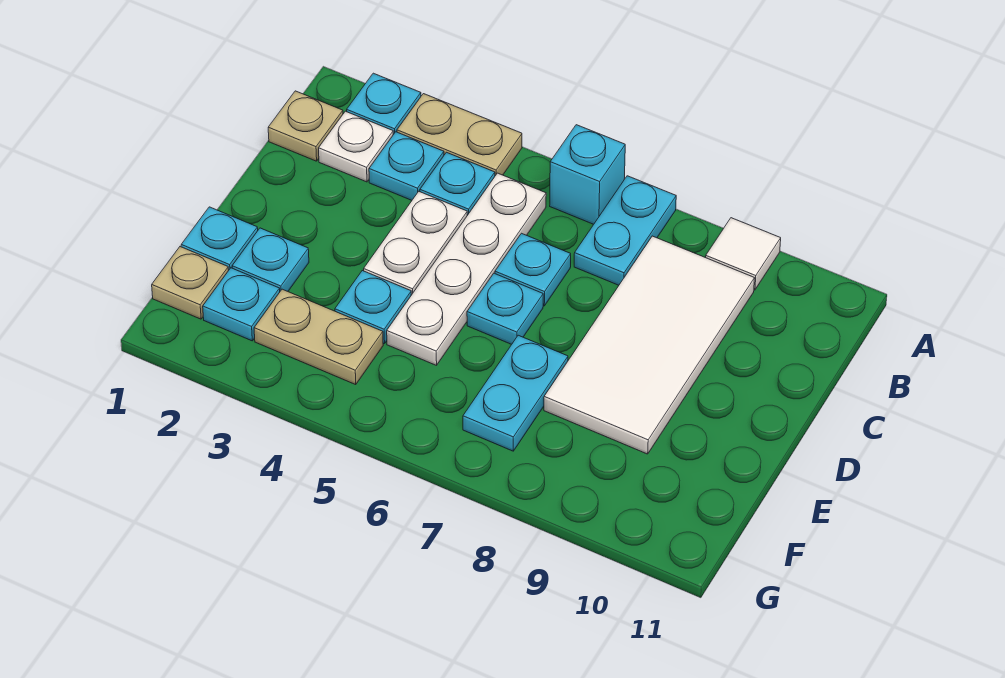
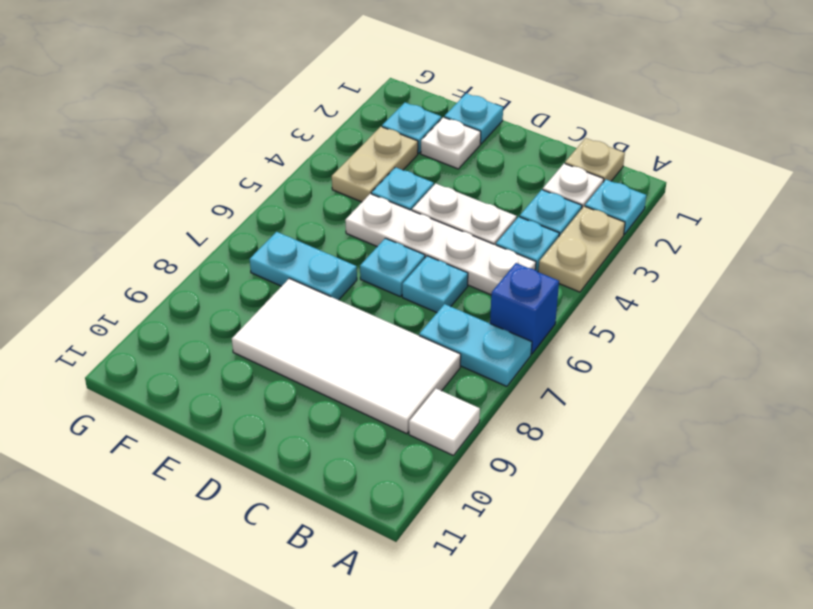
cyan brick A6 level 1 -> blue brick A6 level 1
cyan plate E2 level 1 -> white plate E2 level 1
tan plate F1 level 1 -> none

